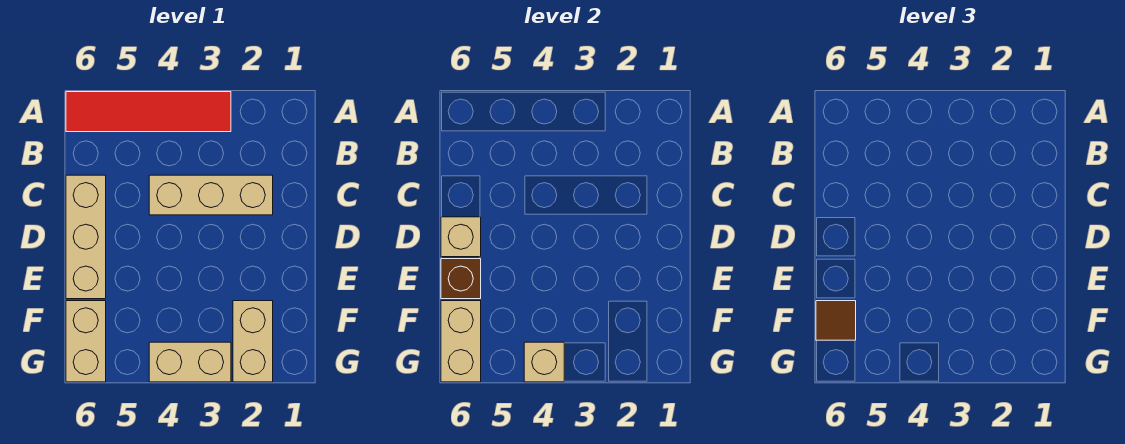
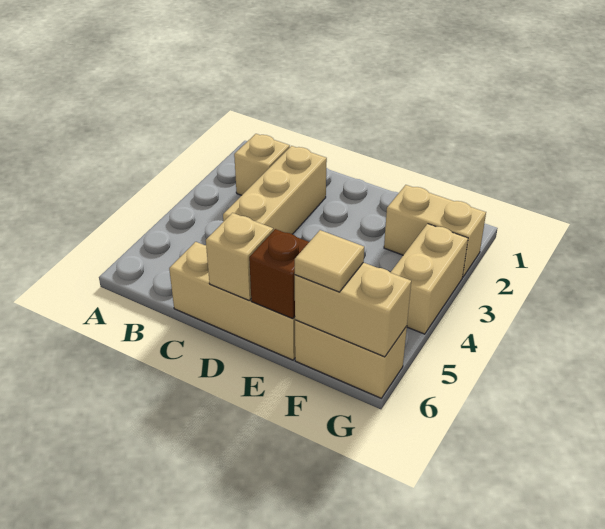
red tile A3:A6 level 1 -> none
brown tile F6 level 3 -> tan tile F6 level 3
tan brick G4 level 2 -> tan brick B2 level 1

